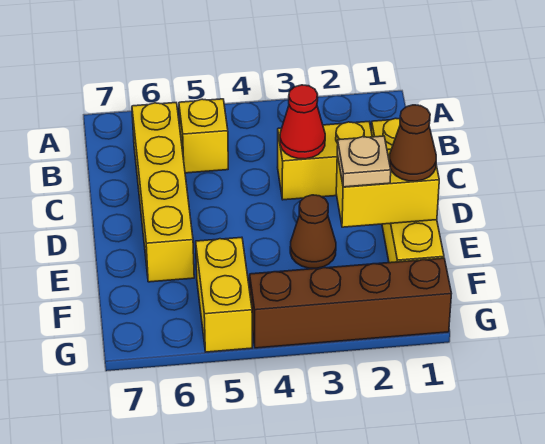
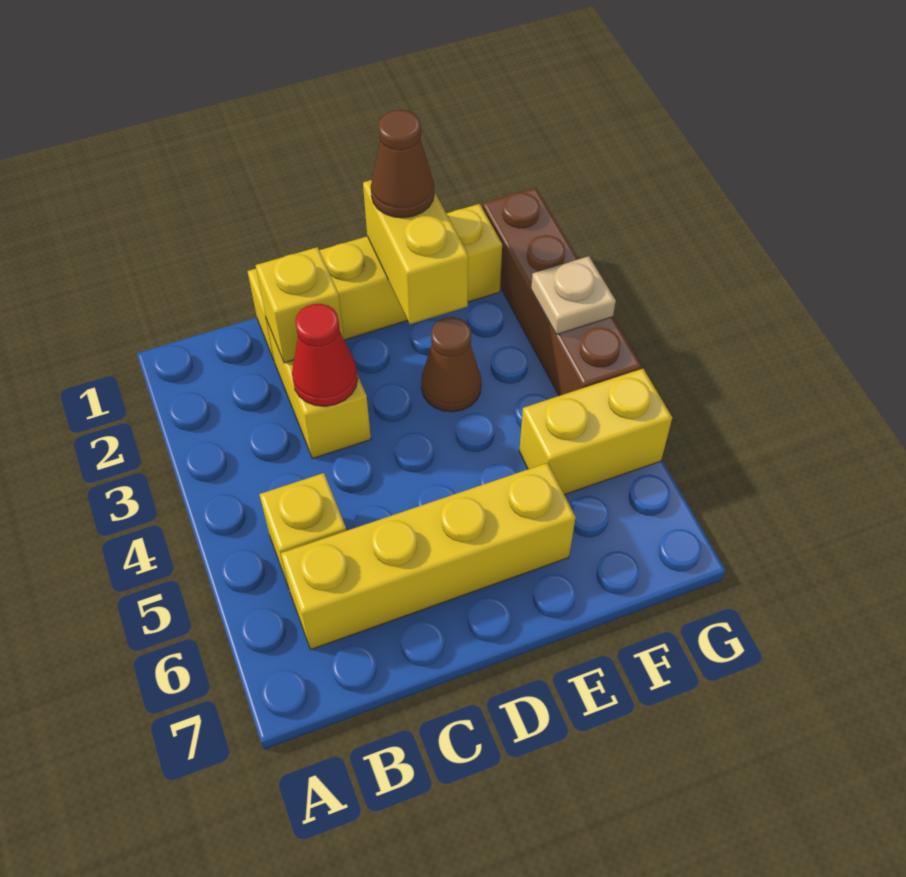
none -> yellow brick C2 level 2
tan plate E2 level 3 -> tan plate G3 level 2

